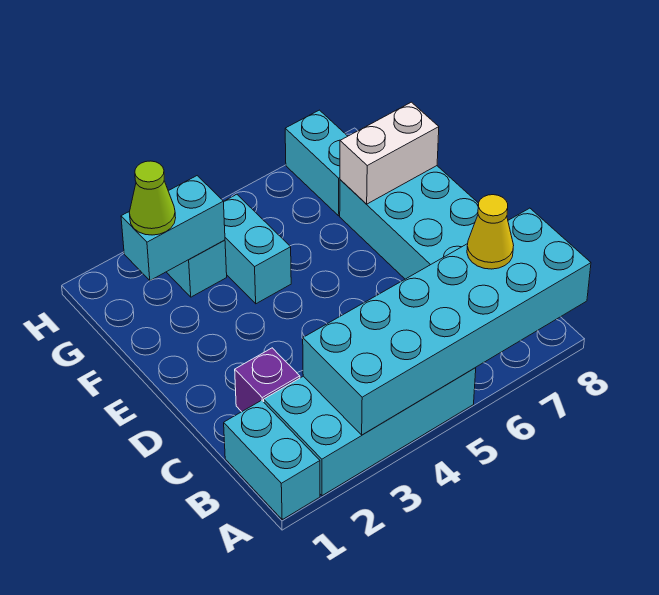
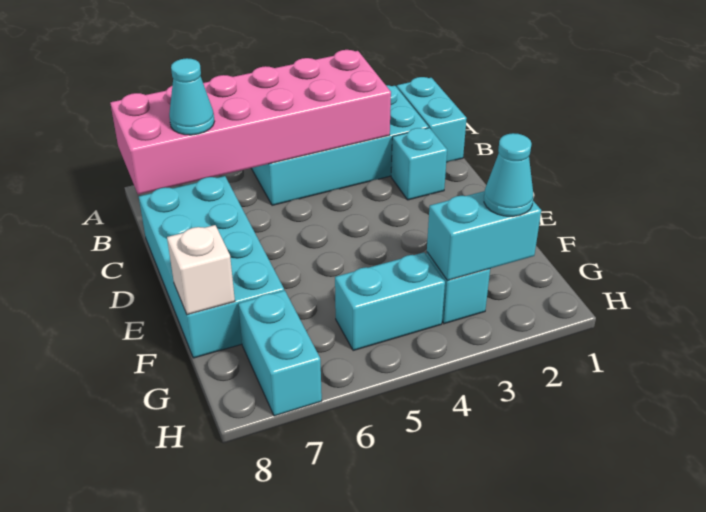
cyan brick A3:B8 level 2 -> pink brick A3:B8 level 2
yellow cone B7 level 3 -> cyan cone B7 level 3
purple brick C2 level 1 -> cyan brick C2 level 1
cyan brick F4:G4 level 1 -> cyan brick G4:G5 level 1
white brick F7:F8 level 2 -> white brick F8 level 2
lime cone G2 level 3 -> cyan cone G2 level 3

